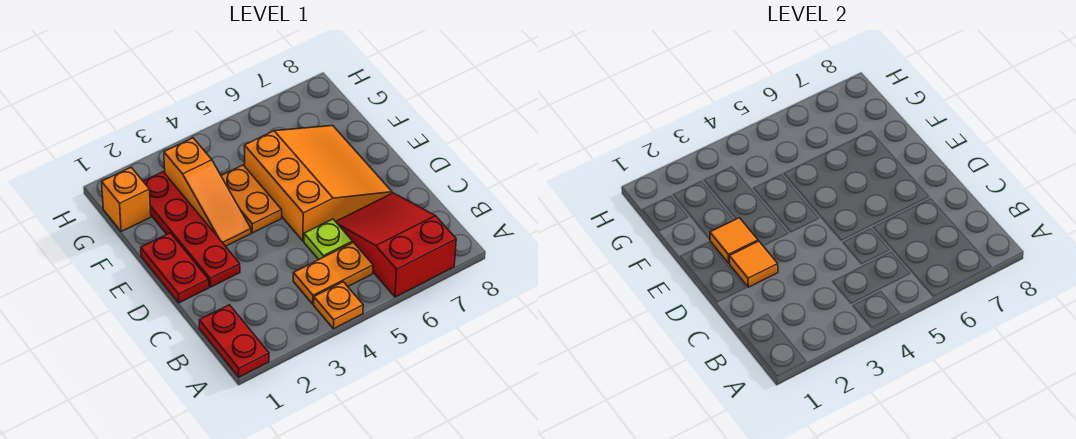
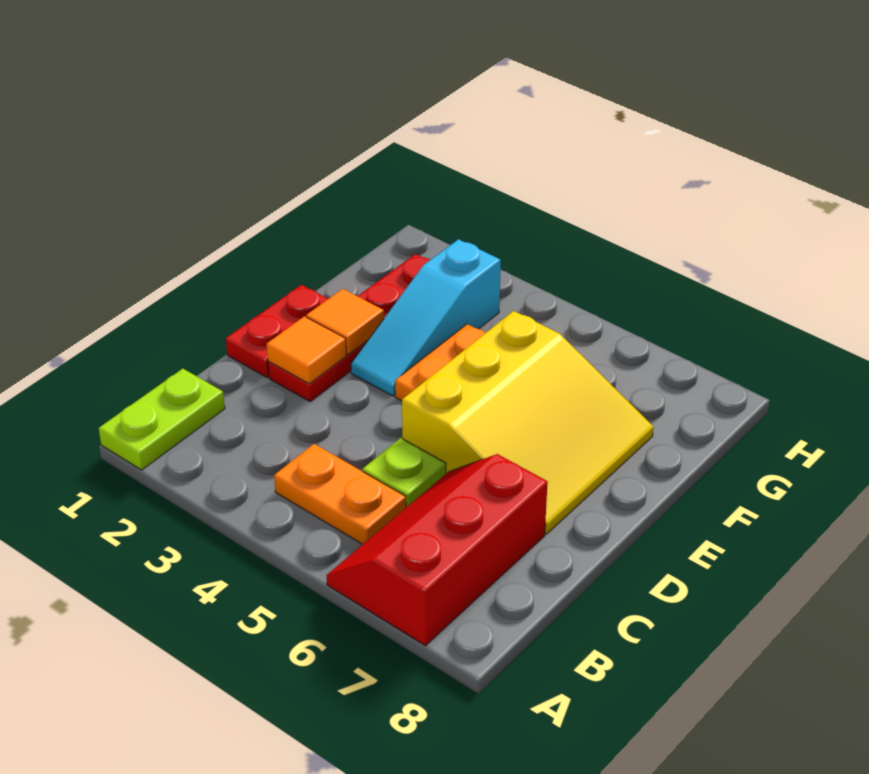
red plate A1:B1 level 1 -> lime plate A1:B1 level 1
orange plate A4 level 1 -> none
red slope A6:C7 level 1 top A -> red slope A6:C7 level 1 top 7
orange slope D5:F7 level 1 top 5 -> yellow slope D5:F7 level 1 top 5
orange slope E3:G3 level 1 top G -> cyan slope E3:G3 level 1 top G
orange brick G1 level 1 -> none

